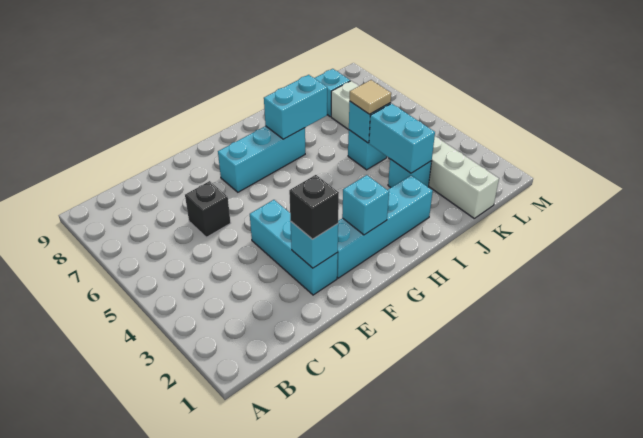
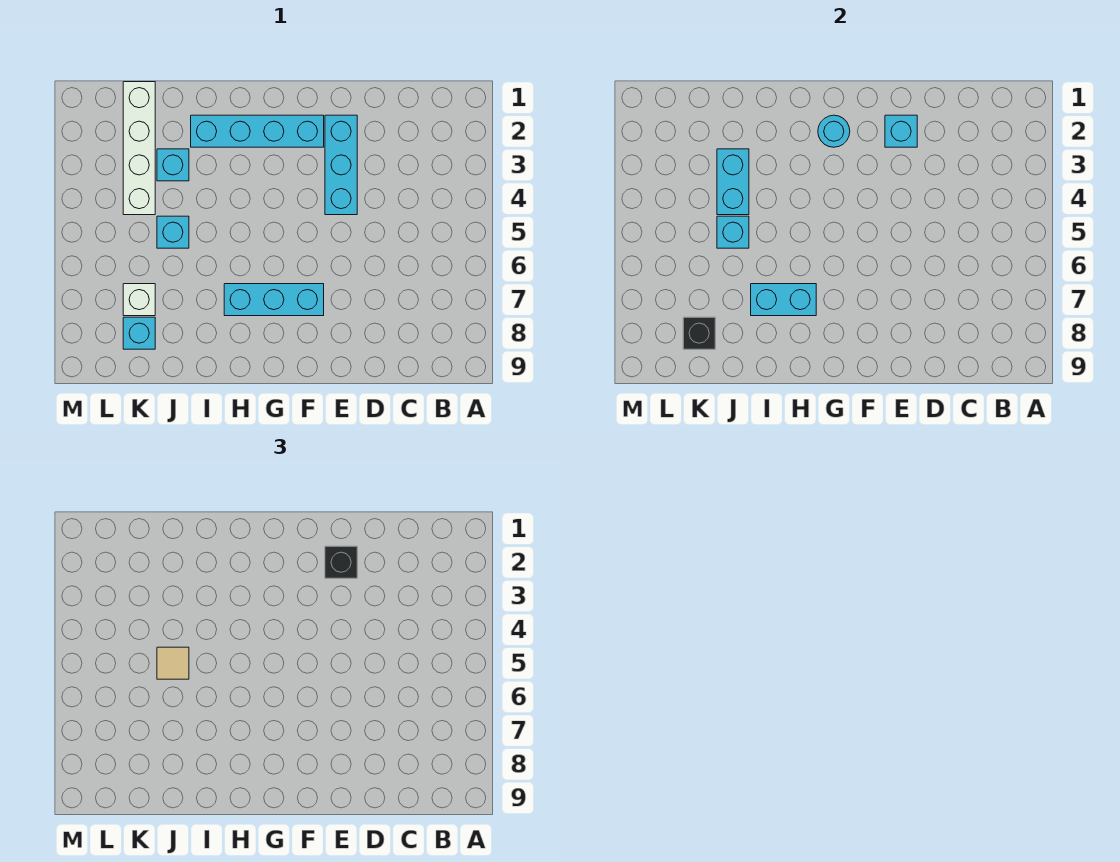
black brick D6 level 1 -> black brick K8 level 2
cyan brick G2 level 2 -> cyan round brick G2 level 2

